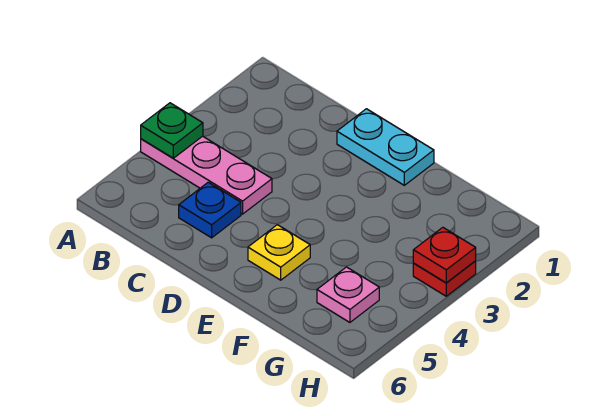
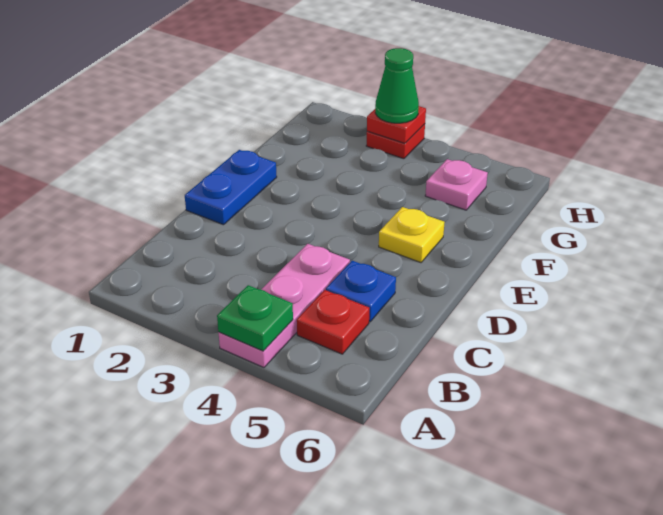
none -> red plate B5 level 1
cyan plate D1:E1 level 1 -> blue plate D1:E1 level 1
none -> green cone H3 level 3

